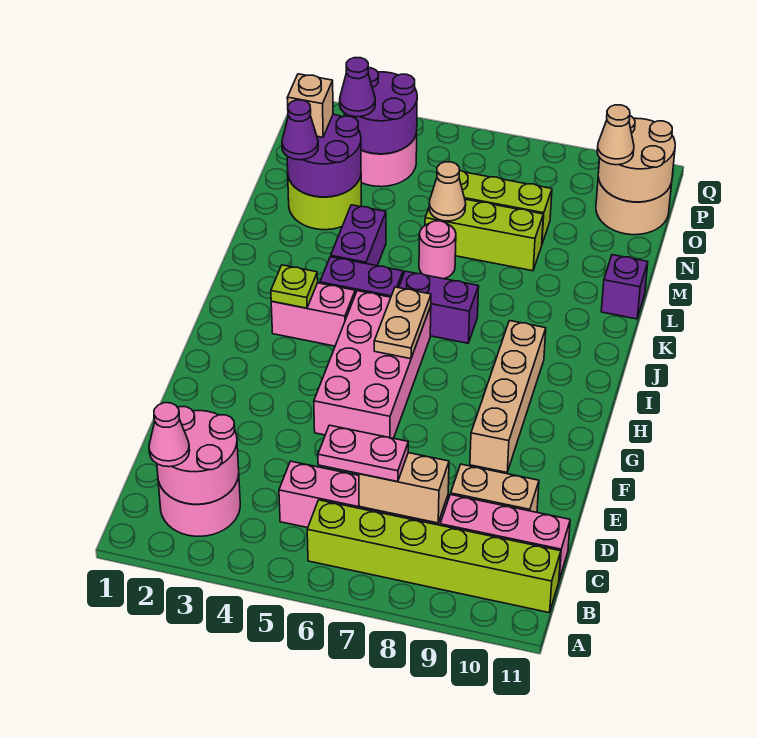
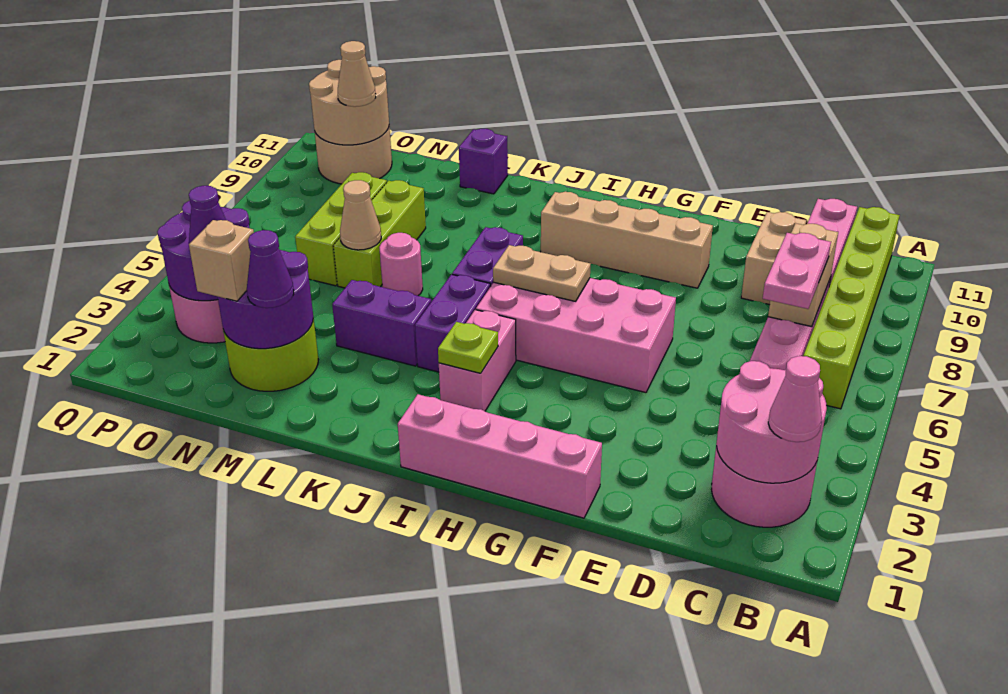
none -> pink brick F1:I1 level 1

